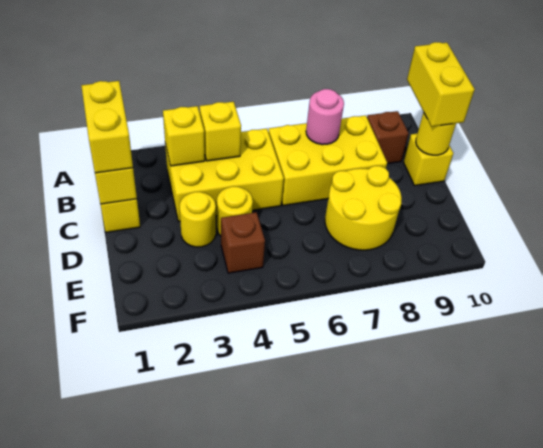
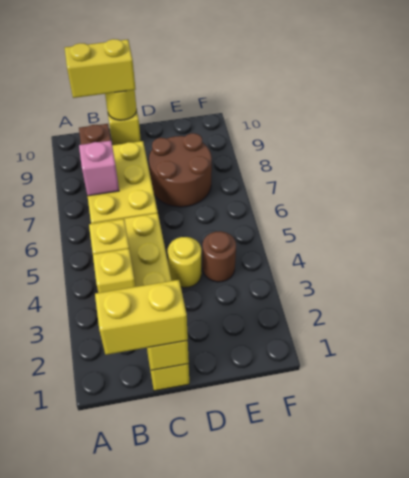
pink round brick B7 level 2 -> pink brick B7 level 2
yellow round brick D3 level 1 -> none
yellow round brick D7:E8 level 1 -> brown round brick D7:E8 level 1
brown brick E4 level 1 -> brown round brick E4 level 1

